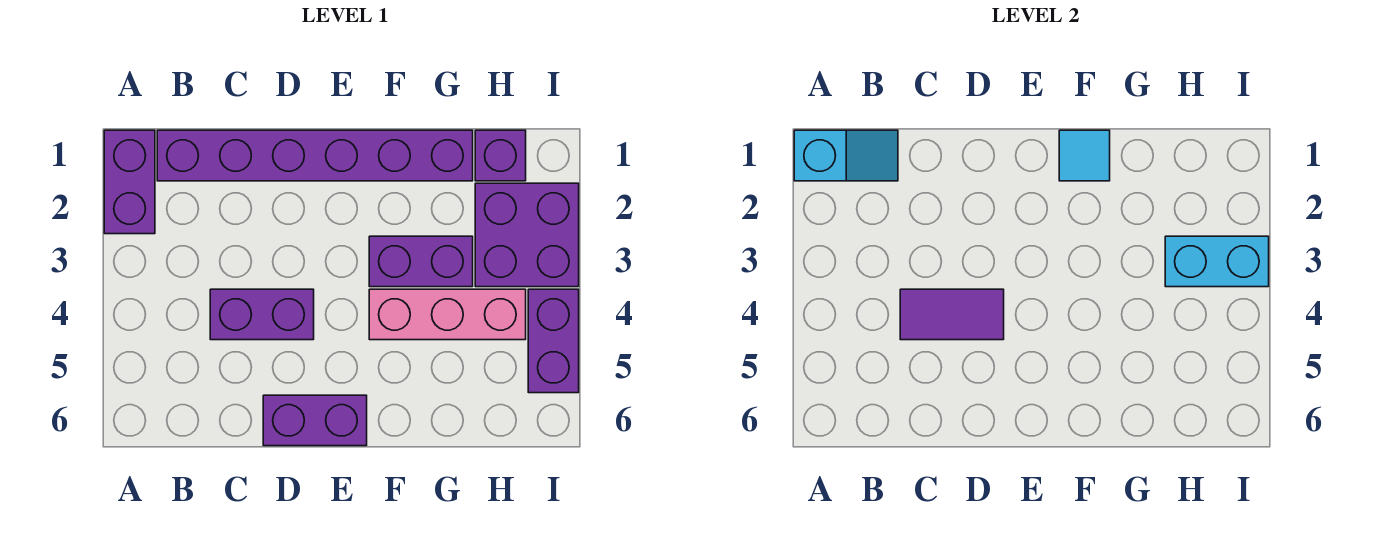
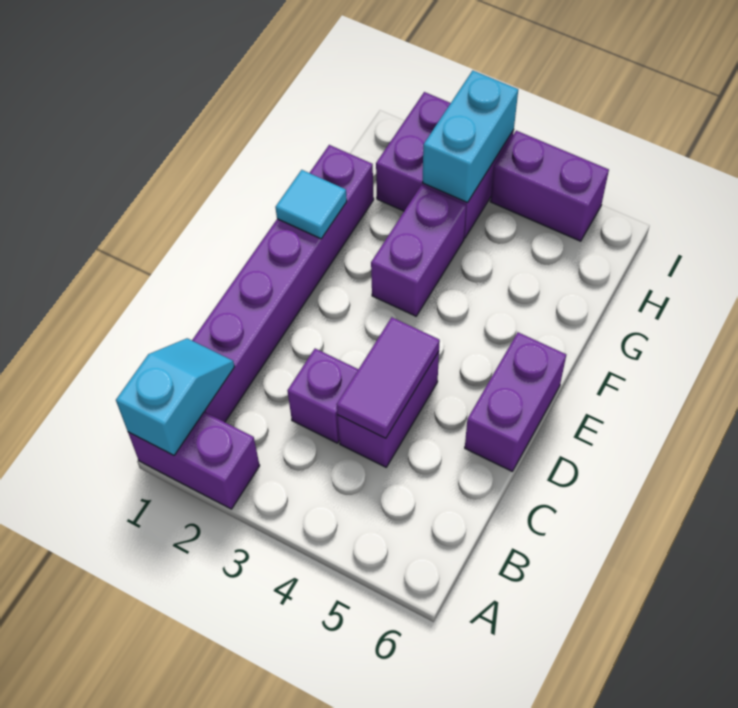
pink brick F4:H4 level 1 -> none
purple brick H1 level 1 -> purple brick C3 level 1

